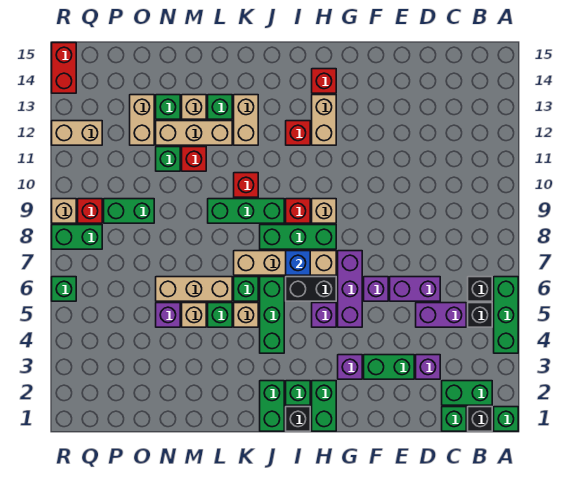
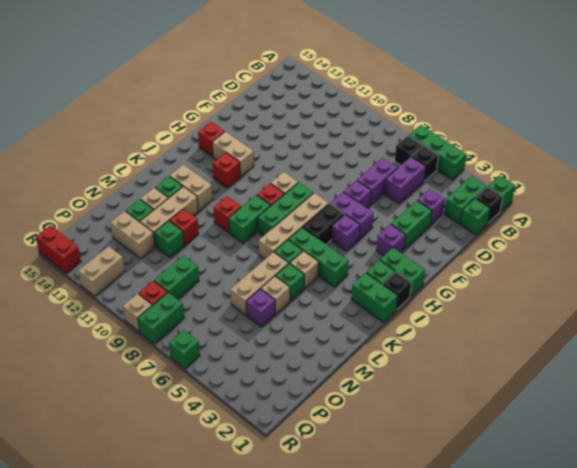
purple brick G5:G7 level 1 -> purple brick G5:G6 level 1
blue brick I7 level 2 -> none
green brick J9:L9 level 1 -> green brick J9:K9 level 1

